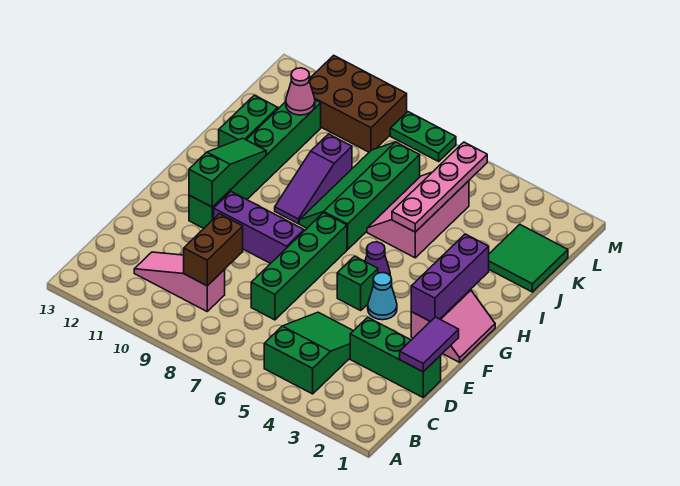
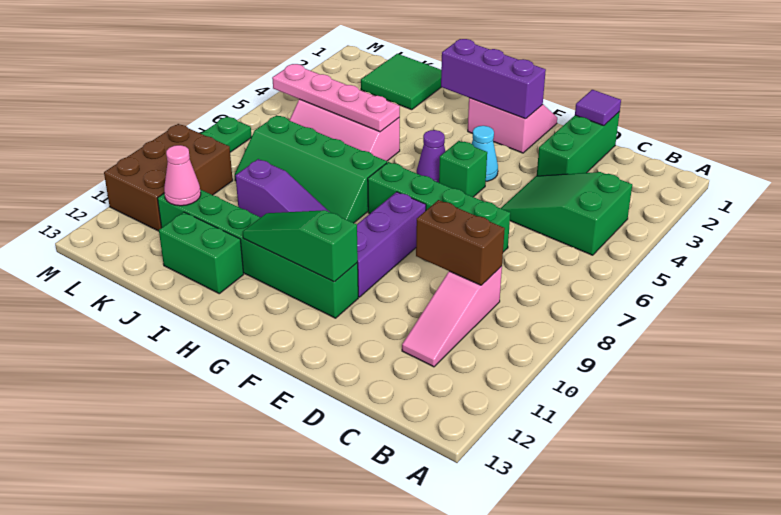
purple tile D1:E1 level 2 -> purple tile D1 level 2

